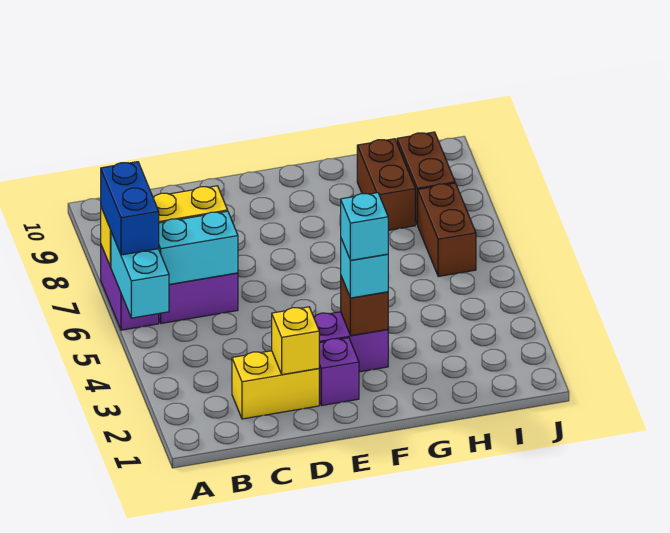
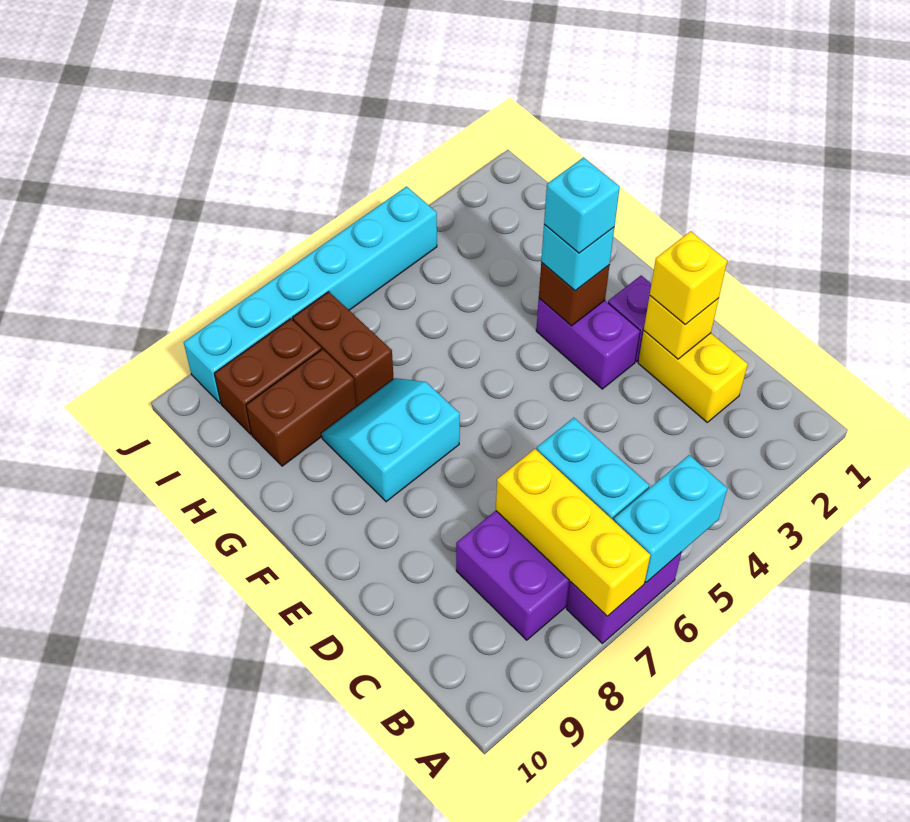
blue brick A6:A7 level 3 -> none
none -> yellow brick D2 level 3
none -> cyan slope F7:G8 level 1 top F
brown brick I6:I7 level 1 -> brown brick H7:I7 level 1
none -> cyan brick J4:J9 level 1

